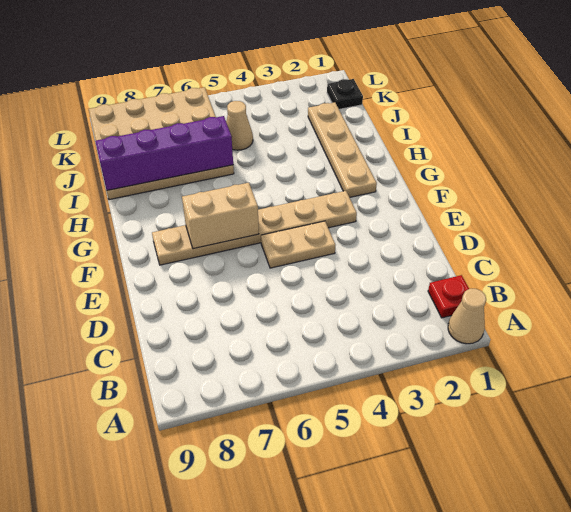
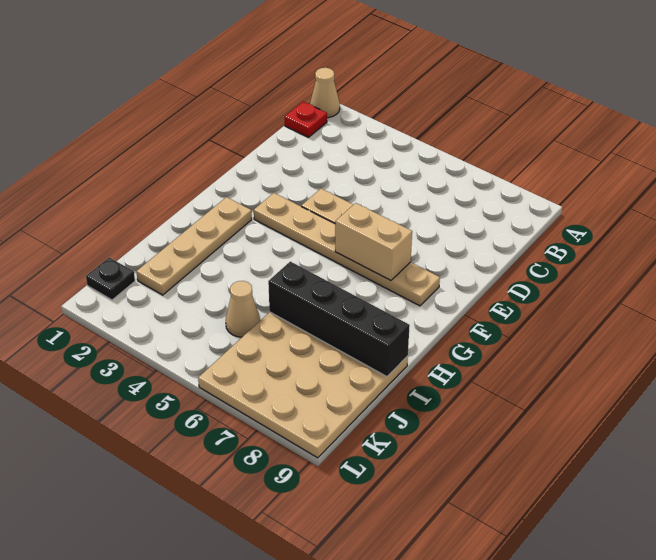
purple brick I6:I9 level 2 -> black brick I6:I9 level 2

